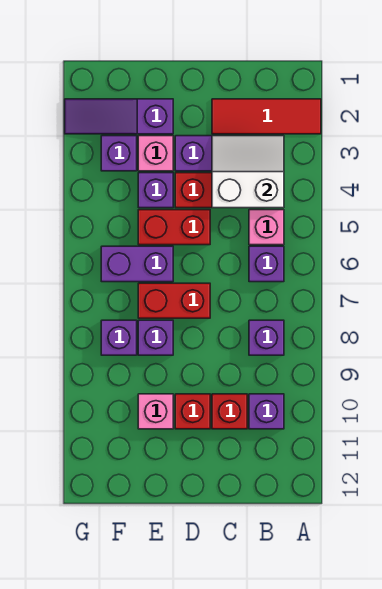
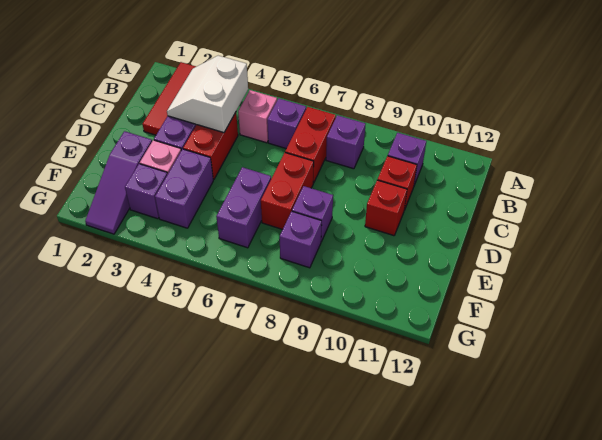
red brick D5:E5 level 1 -> red brick B7:C7 level 1
purple brick E4 level 1 -> purple brick E4:F4 level 1
pink brick E10 level 1 -> none

